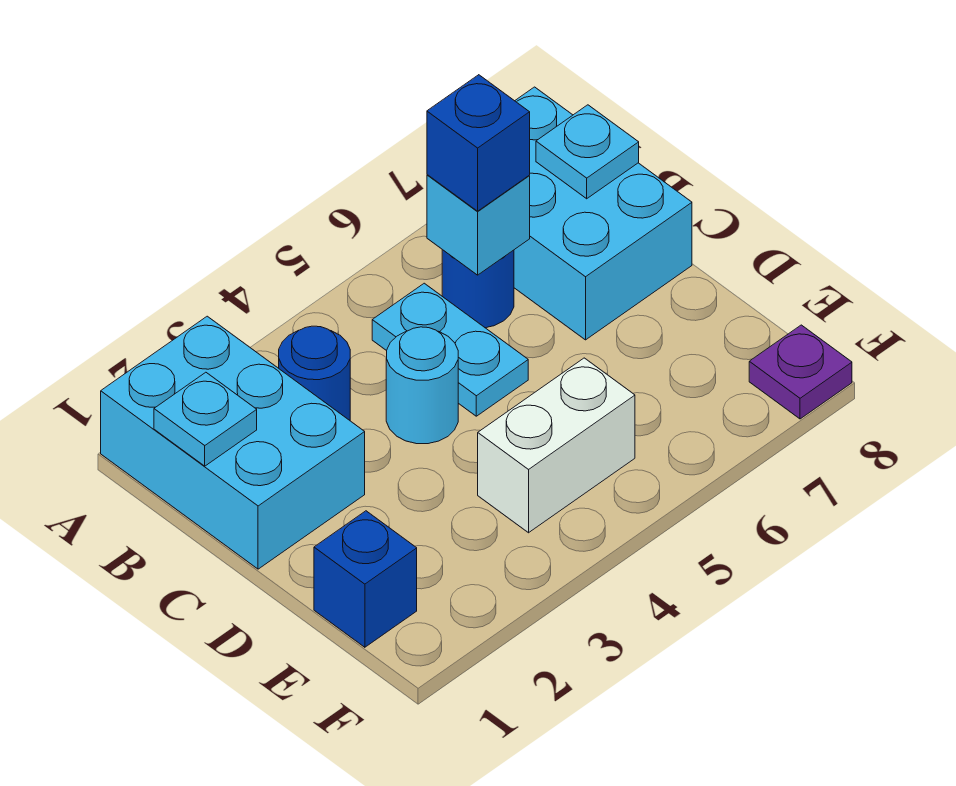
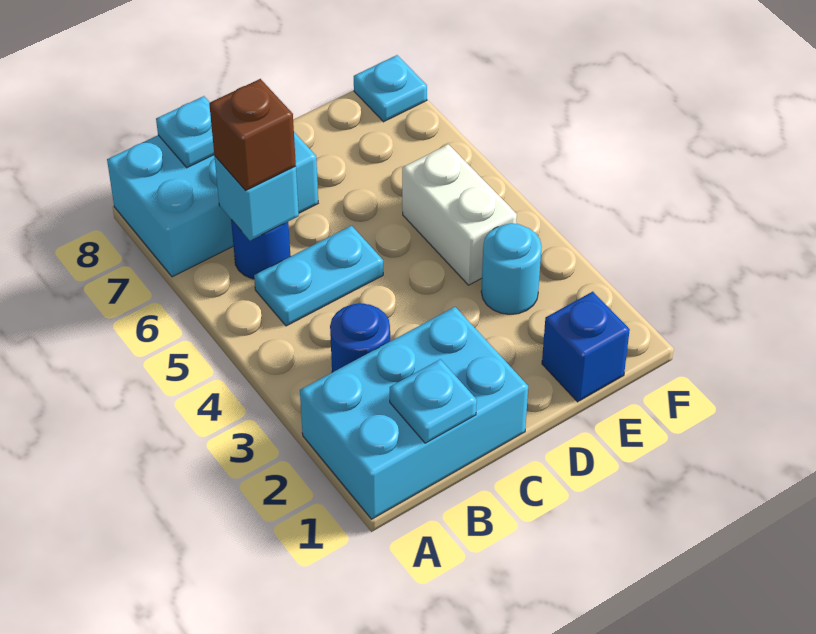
blue brick B6 level 3 -> brown brick B6 level 3
cyan round brick C4 level 1 -> cyan round brick E3 level 1
purple plate F8 level 1 -> cyan plate F8 level 1

